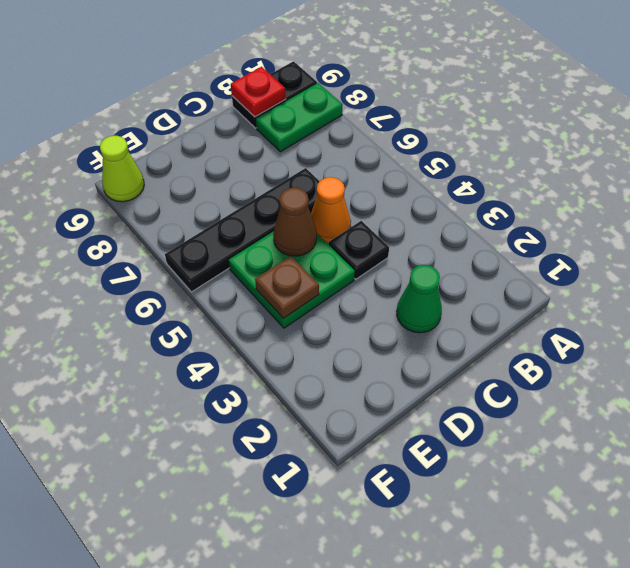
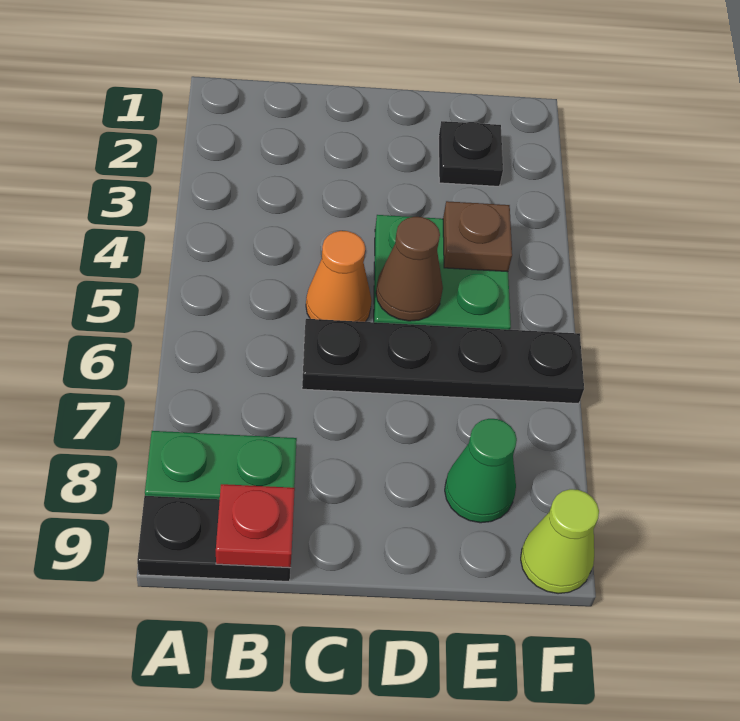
green cone C2 level 1 -> green cone E8 level 1
black plate C4 level 1 -> black plate E2 level 1

